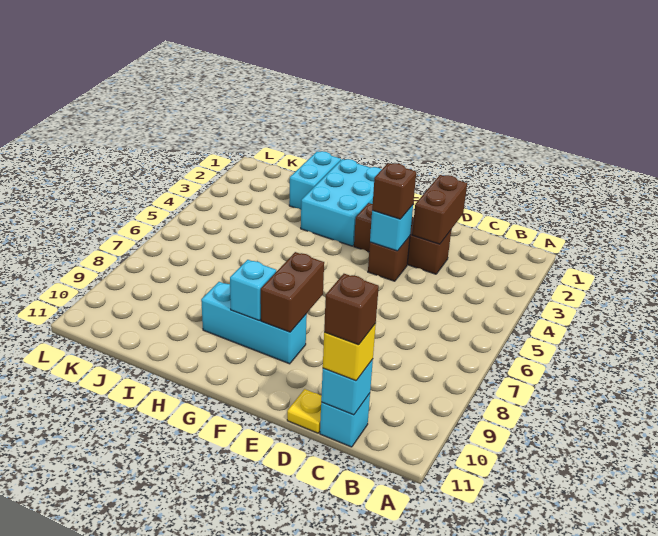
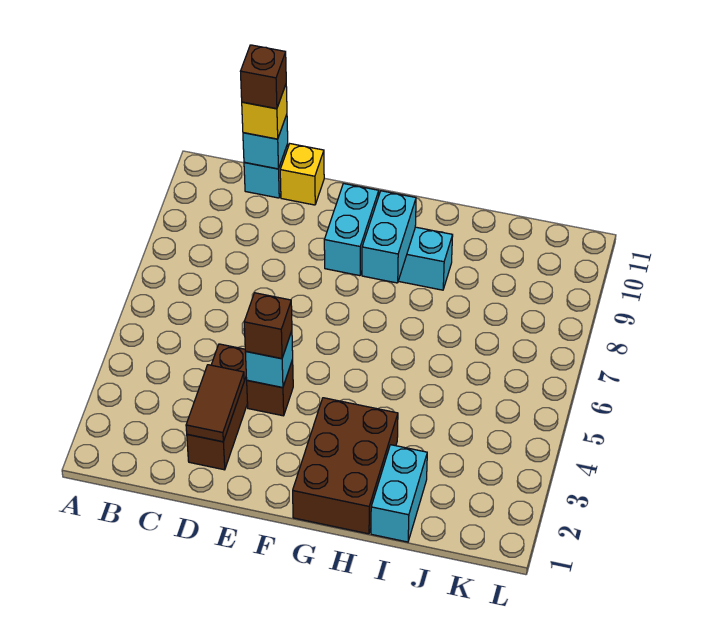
brown brick D2:D3 level 2 -> brown tile D2:D3 level 2
brown brick D3:F3 level 1 -> brown brick D2:D4 level 1
yellow plate D11 level 1 -> yellow brick D11 level 1
brown brick F8:F9 level 2 -> cyan brick F8:F9 level 2
cyan brick G1:H3 level 1 -> brown brick G1:H3 level 1
cyan brick G9 level 2 -> cyan brick G8:G9 level 2

